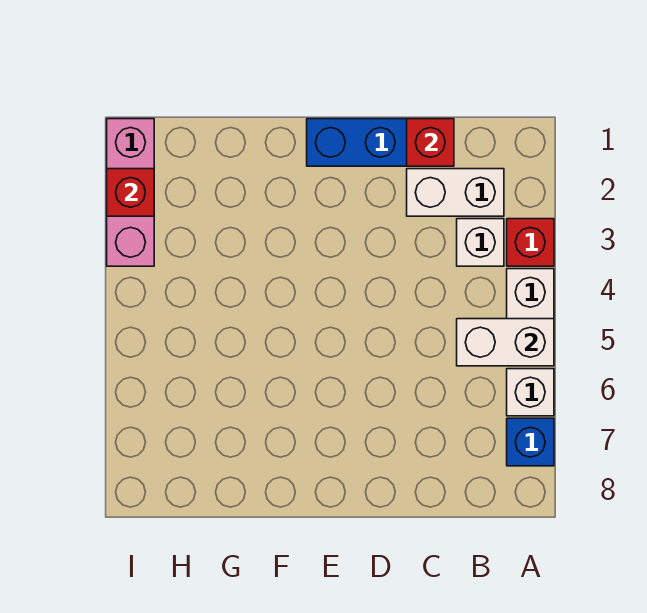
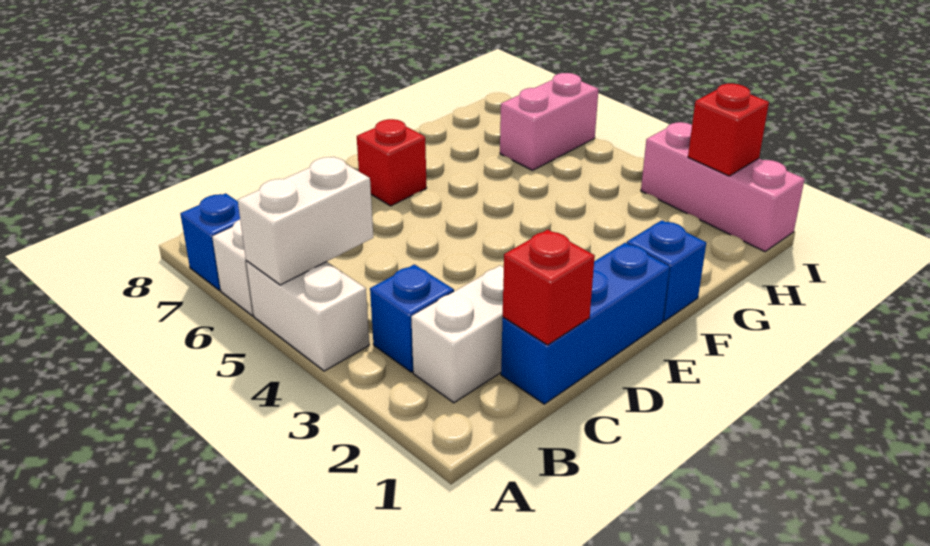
red brick A3 level 1 -> red brick E7 level 1
white brick B3 level 1 -> blue brick B3 level 1
none -> blue brick F1 level 1
none -> pink brick H6:I6 level 1

